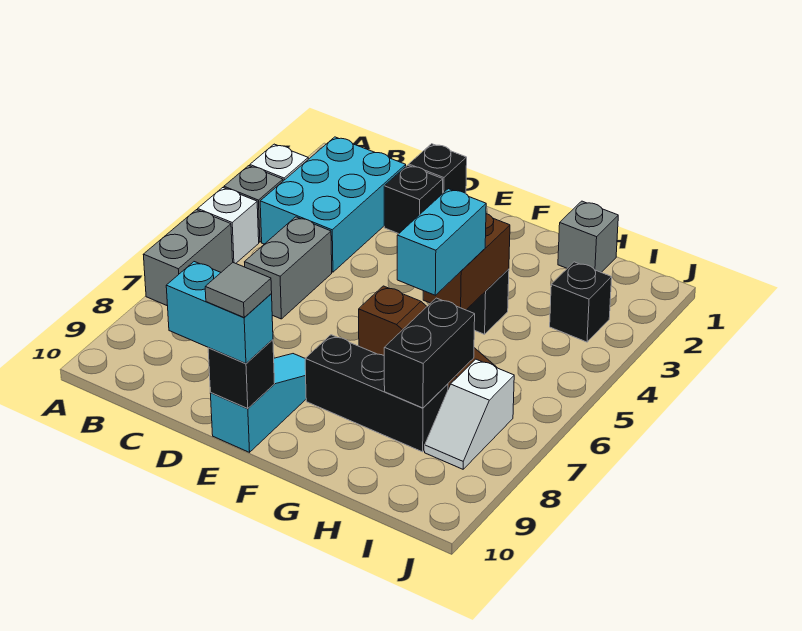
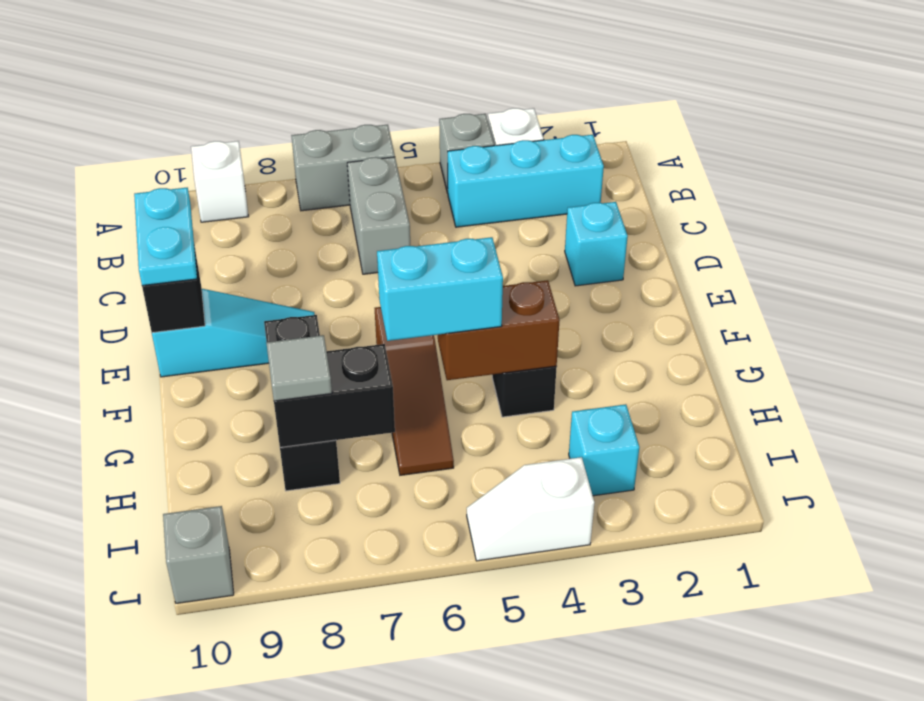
white brick A5 level 1 -> white brick A9 level 1
cyan brick B2:C4 level 1 -> cyan brick B2:B4 level 1
grey brick C5:C6 level 1 -> grey brick B6:C6 level 1
black brick D1 level 1 -> none
black brick D2 level 1 -> cyan brick D2 level 1
cyan brick D10:E10 level 3 -> cyan plate D10:E10 level 3
grey tile E10 level 4 -> grey tile H8 level 3
grey brick H1 level 1 -> grey brick J10 level 1
black brick I3 level 1 -> cyan brick I3 level 1
white slope I7:I8 level 1 top 7 -> white slope J4:J5 level 1 top 4

